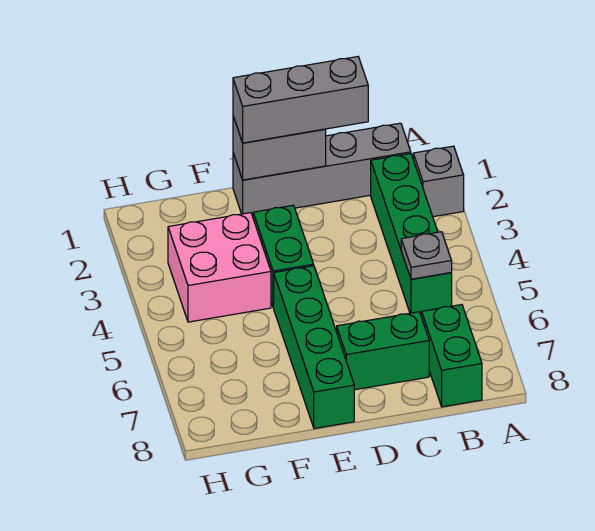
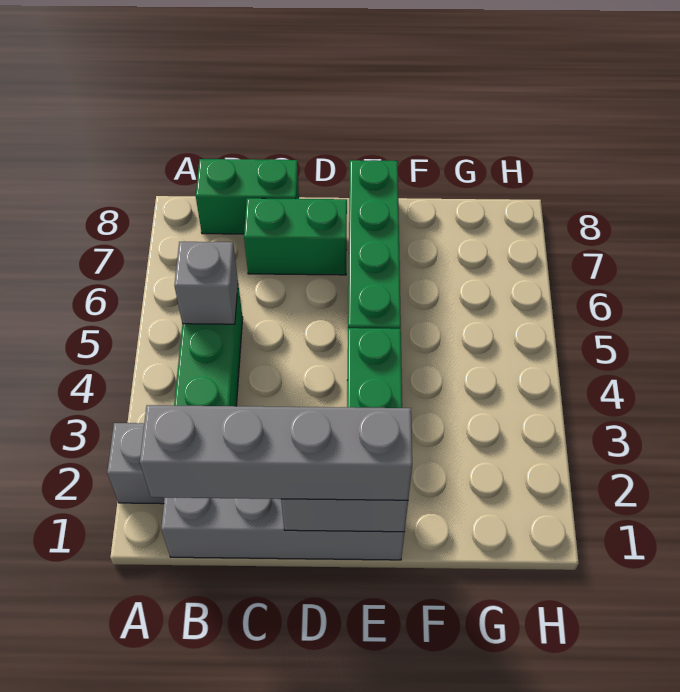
grey plate B5 level 2 -> grey brick B5 level 2
green brick B7:B8 level 1 -> green brick B8:C8 level 1
grey brick C1:E1 level 3 -> grey brick B1:E1 level 3
pink brick F3:G4 level 1 -> none

